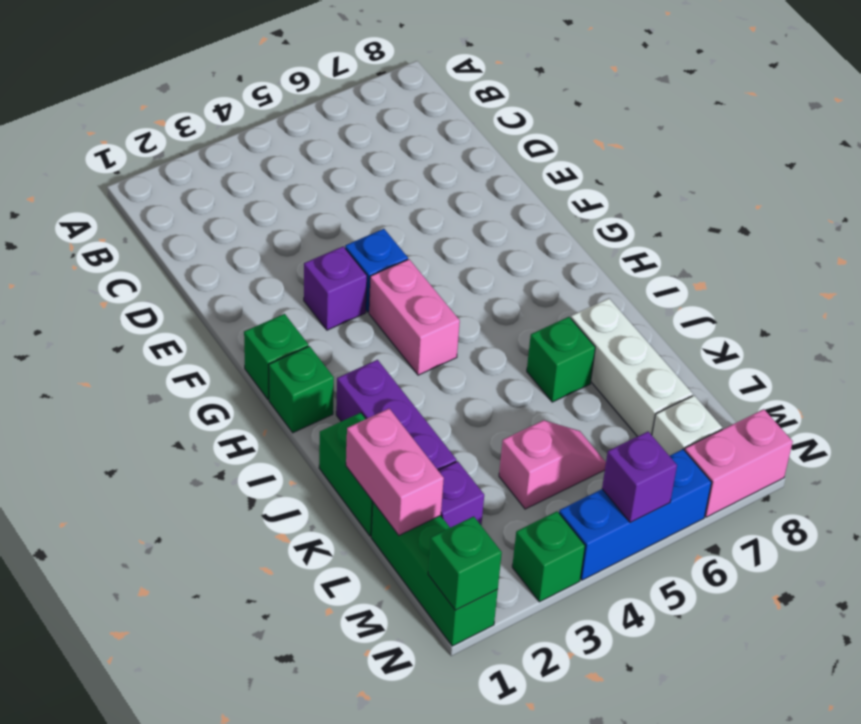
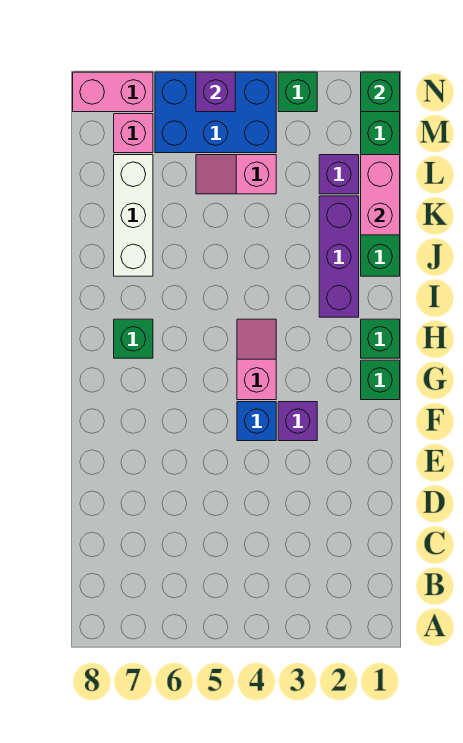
pink brick G4:H4 level 1 -> pink slope G4:H4 level 1 top G
green brick J6 level 1 -> green brick H7 level 1
white brick M7 level 1 -> pink brick M7 level 1
blue brick N4:N6 level 1 -> blue brick M4:N6 level 1

